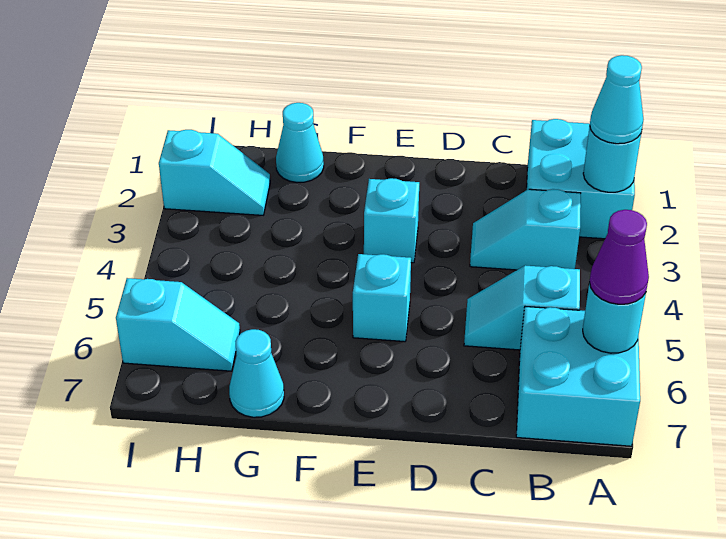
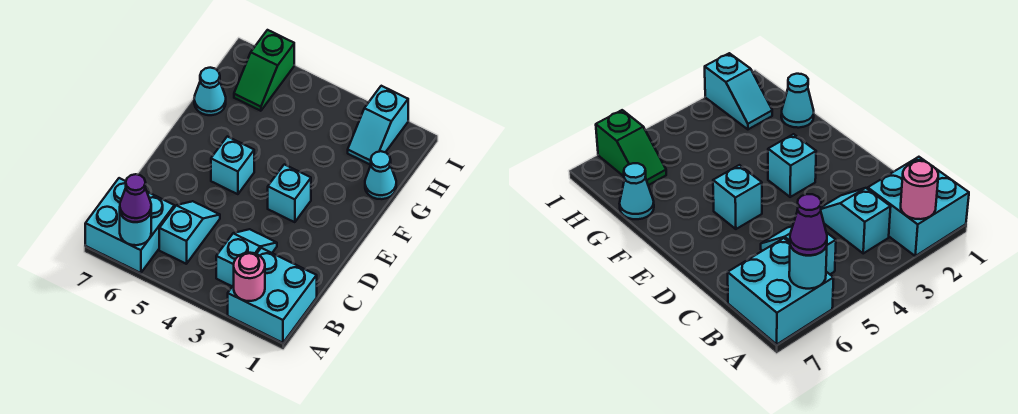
cyan round brick A2 level 2 -> pink round brick A2 level 2
cyan cone A2 level 3 -> none
cyan slope H6:I6 level 1 top I -> green slope H6:I6 level 1 top I

